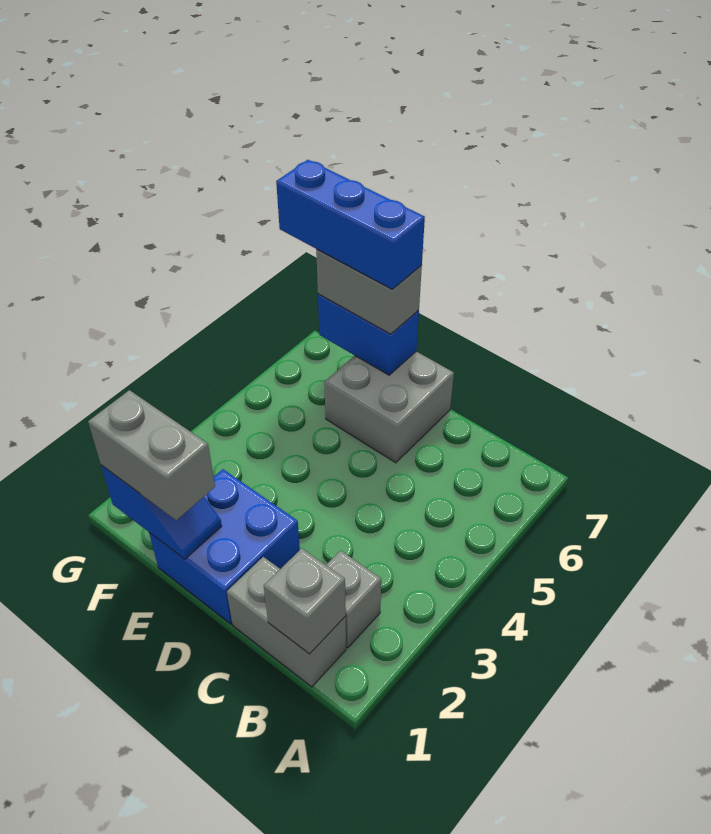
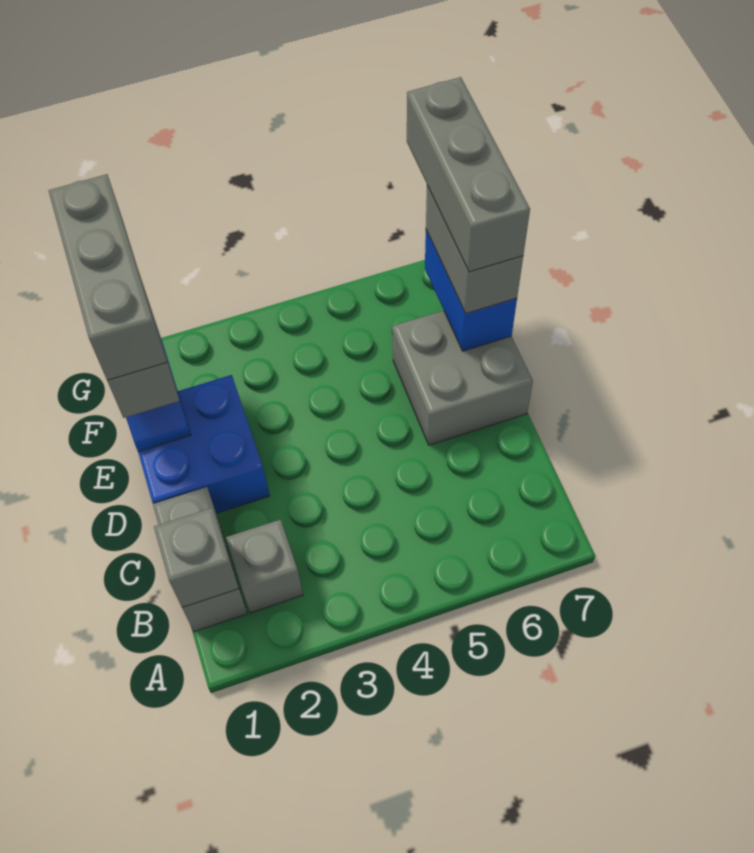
none -> grey brick E1:G1 level 4
blue brick E7:G7 level 4 -> grey brick E7:G7 level 4

